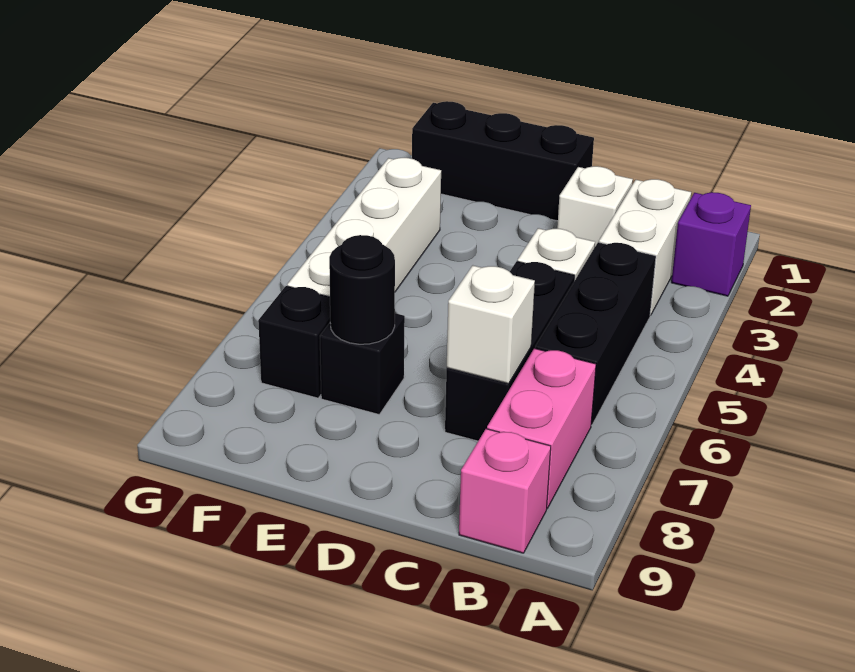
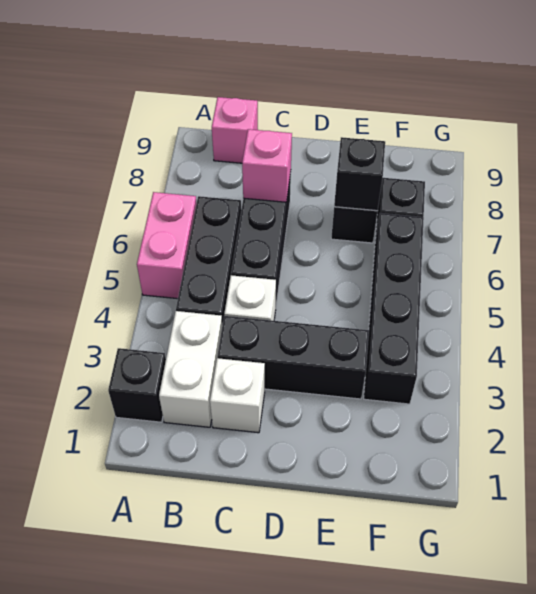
purple brick A2 level 1 -> black brick A2 level 1
pink brick B7:B8 level 1 -> pink brick A5:A6 level 1
white brick C7 level 2 -> pink brick C7 level 2
black brick D1:F1 level 1 -> black brick C3:E3 level 1
black round brick E7 level 2 -> black brick E7 level 2
white brick F3:F6 level 1 -> black brick F3:F6 level 1

